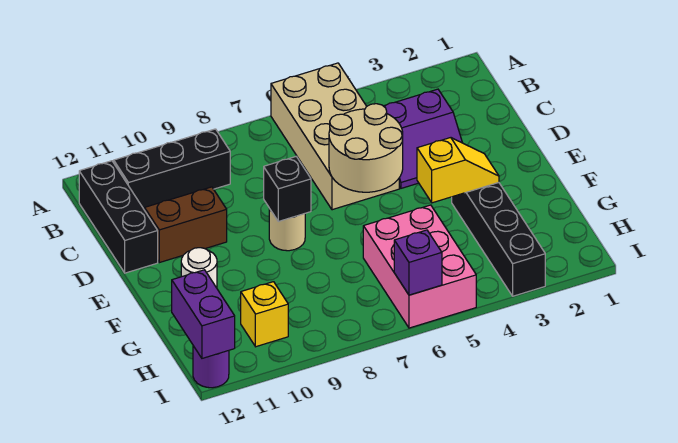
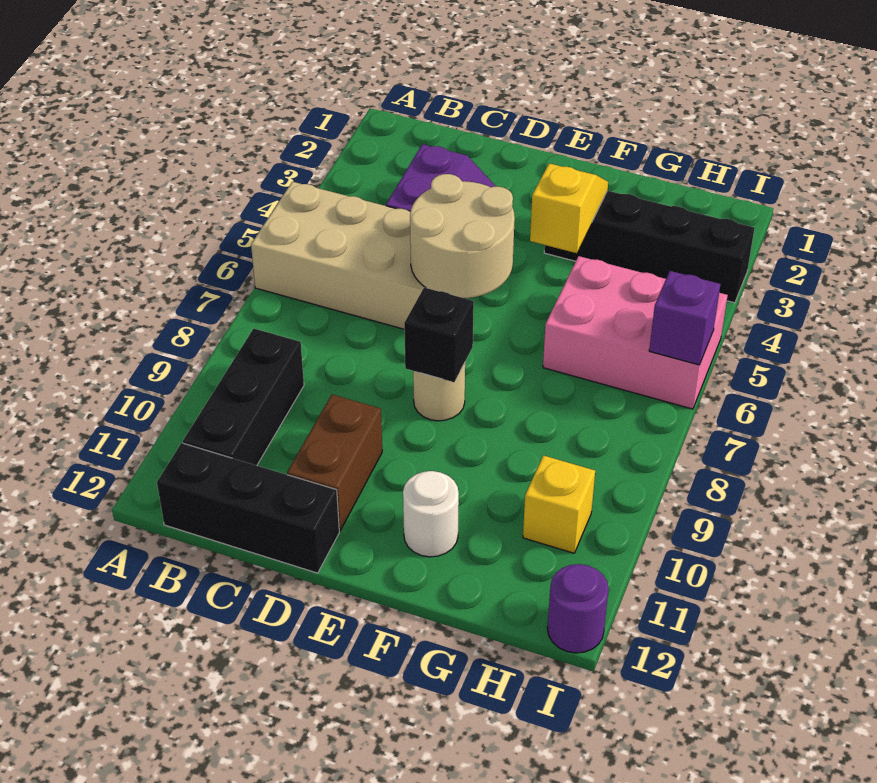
purple brick H12:I12 level 2 -> none

